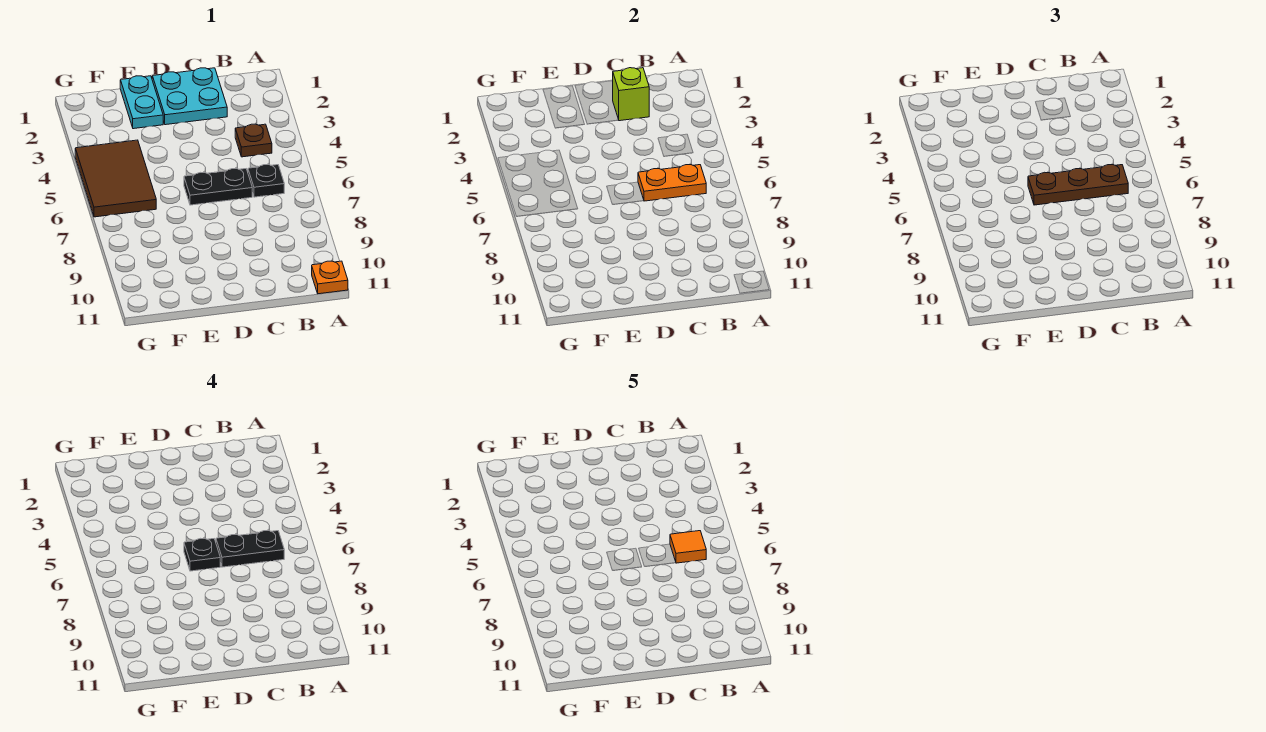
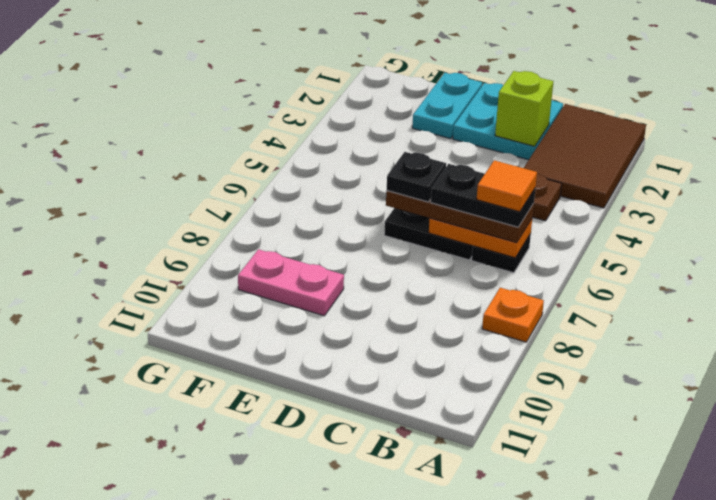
orange plate A11 level 1 -> orange plate A8 level 1
none -> pink plate E9:F9 level 1
brown tile F4:G6 level 1 -> brown tile A1:B3 level 1

